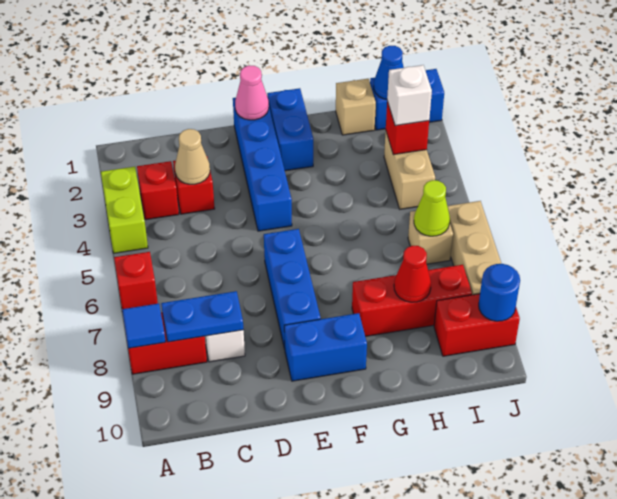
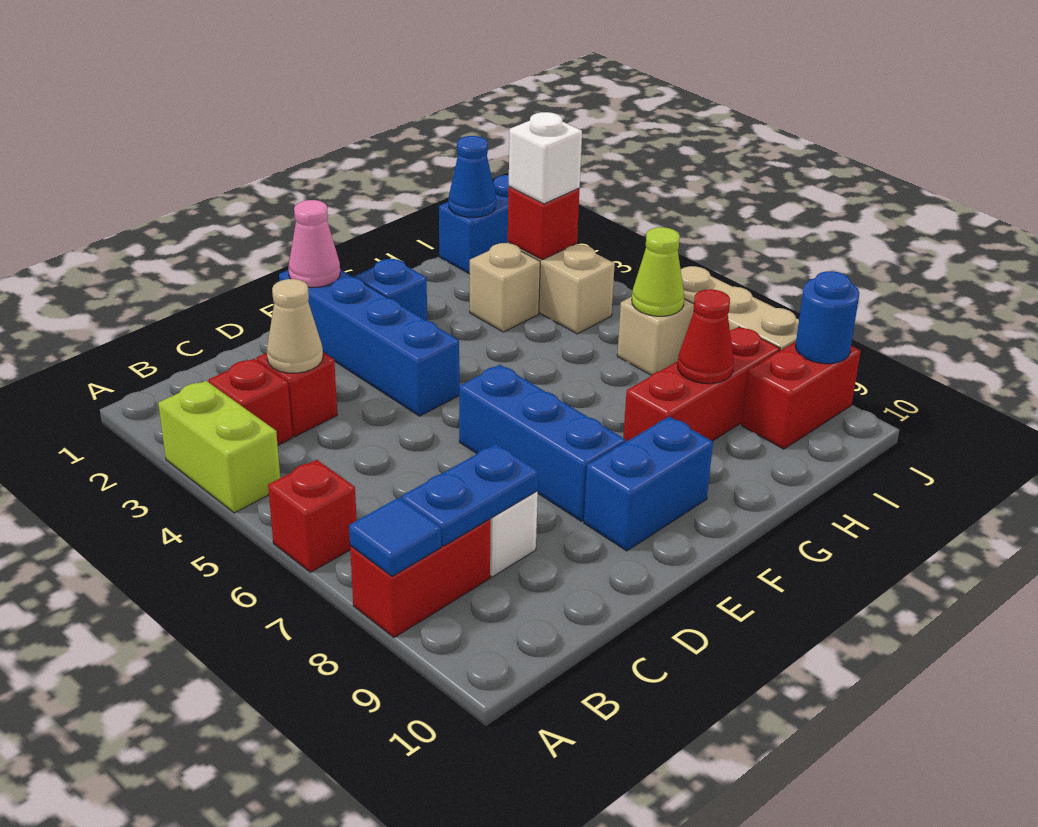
blue brick F1:F2 level 1 -> blue brick F2 level 1
tan brick H1 level 1 -> tan brick H3 level 1

